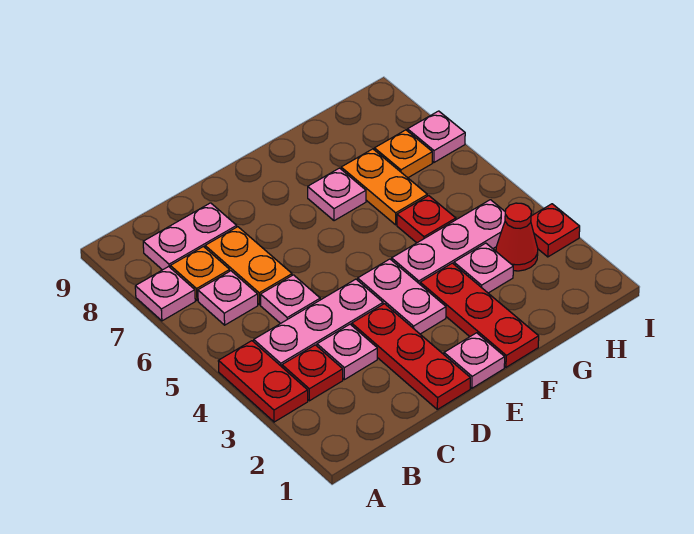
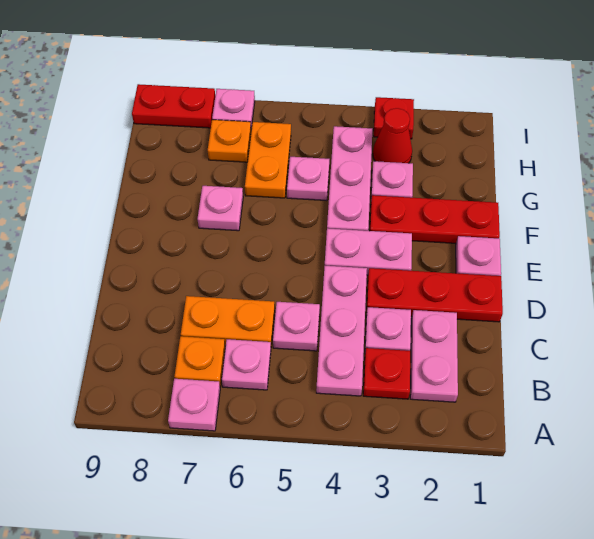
red plate A3:A4 level 1 -> red plate I8:I9 level 1
pink plate B8:C8 level 1 -> pink plate B2:C2 level 1
red plate G5 level 1 -> pink plate G5 level 1
orange plate G6:G7 level 1 -> orange plate G6:H6 level 1

